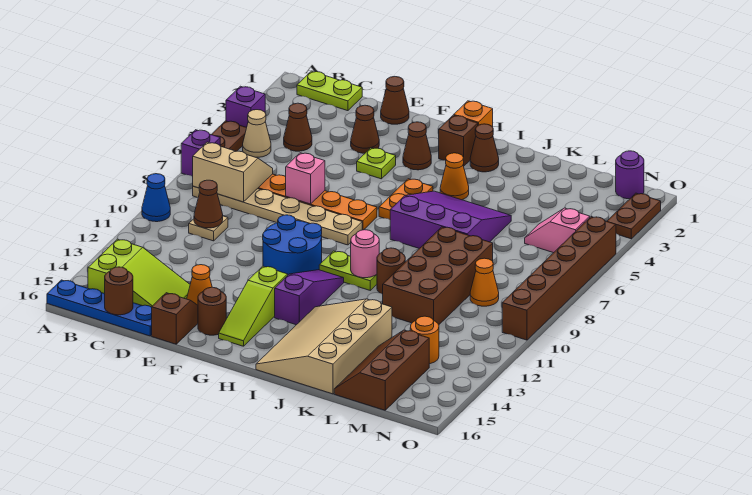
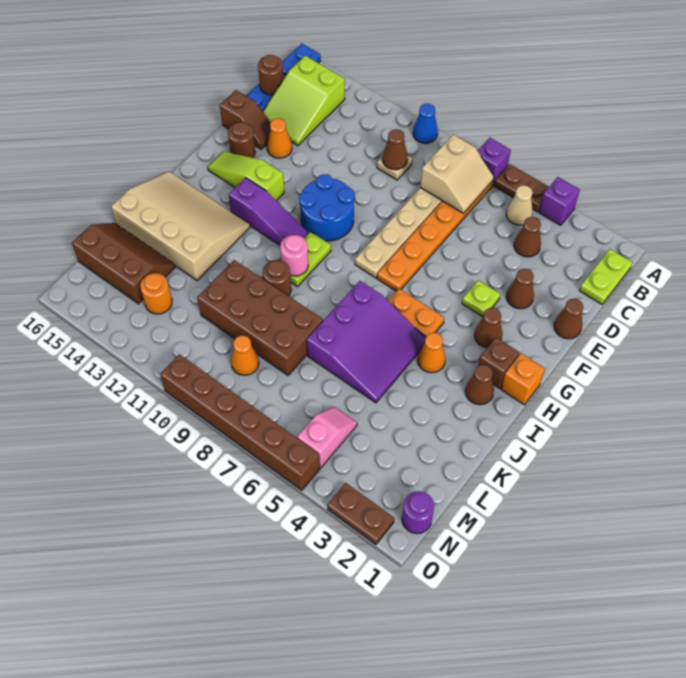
pink brick E7 level 2 -> none

